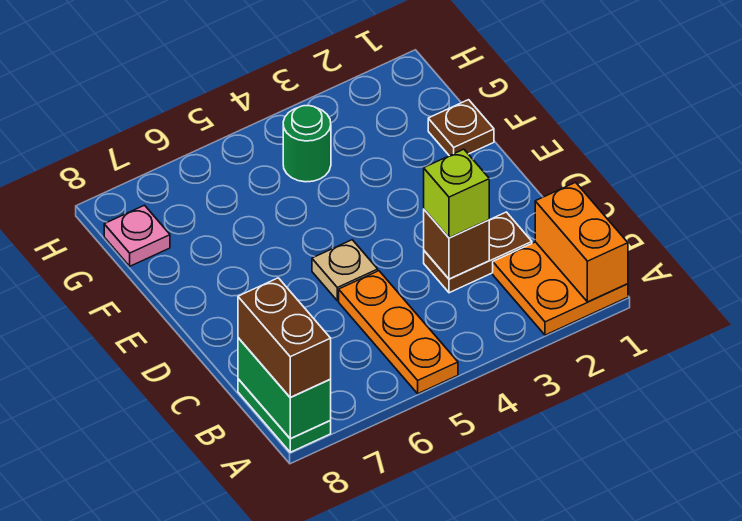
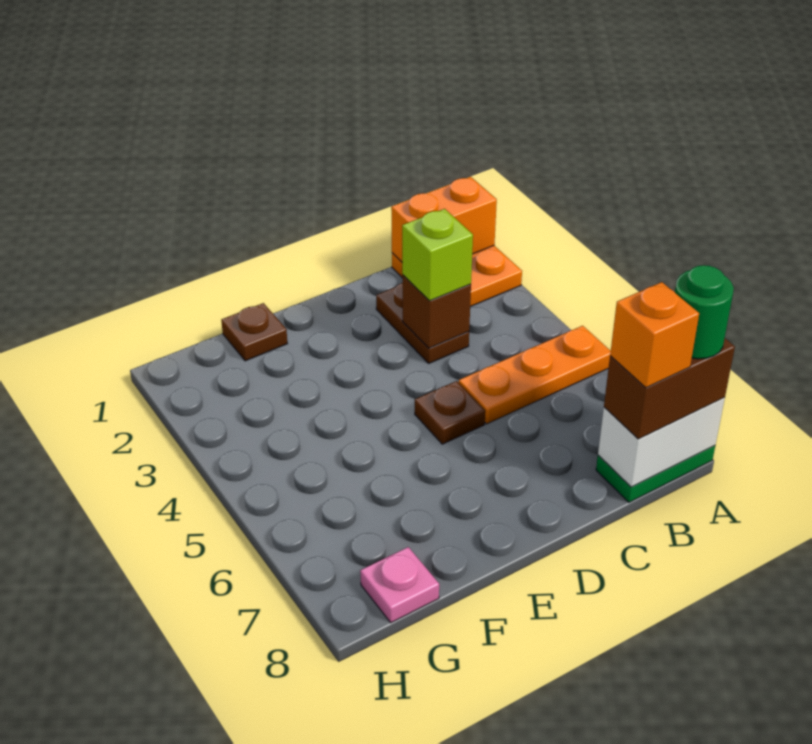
green brick A8:B8 level 2 -> white brick A8:B8 level 2
none -> orange brick B8 level 4
tan plate D5 level 1 -> brown plate D5 level 1
green round brick G4 level 1 -> green round brick A8 level 4

